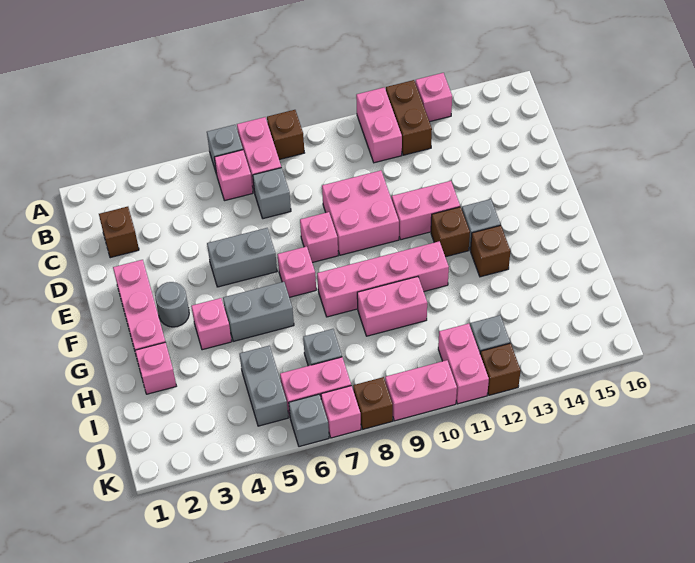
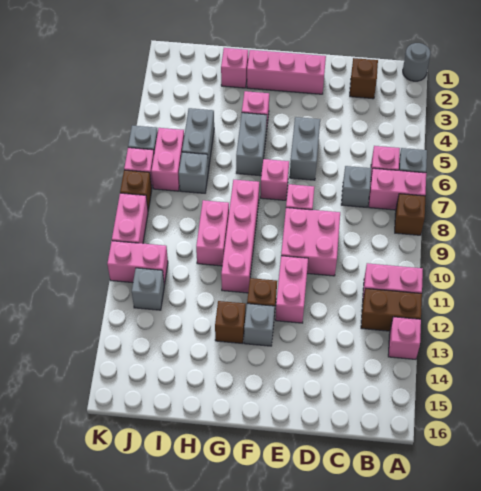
grey round brick F3 level 1 -> grey round brick A1 level 1
grey brick I5:J5 level 1 -> grey brick I5:I6 level 1
brown brick K12 level 1 -> none

